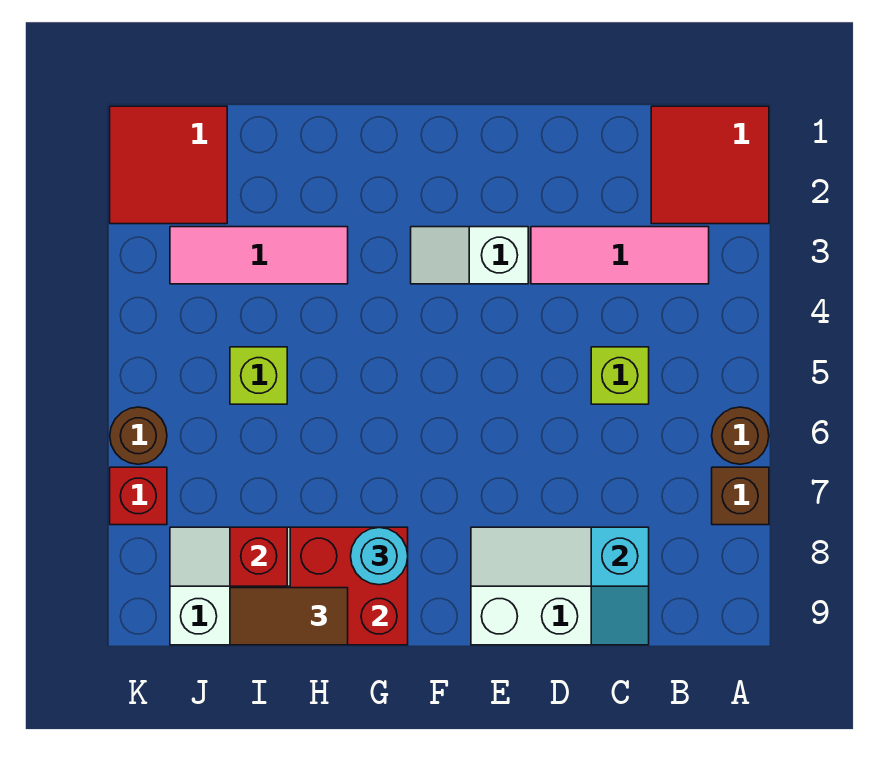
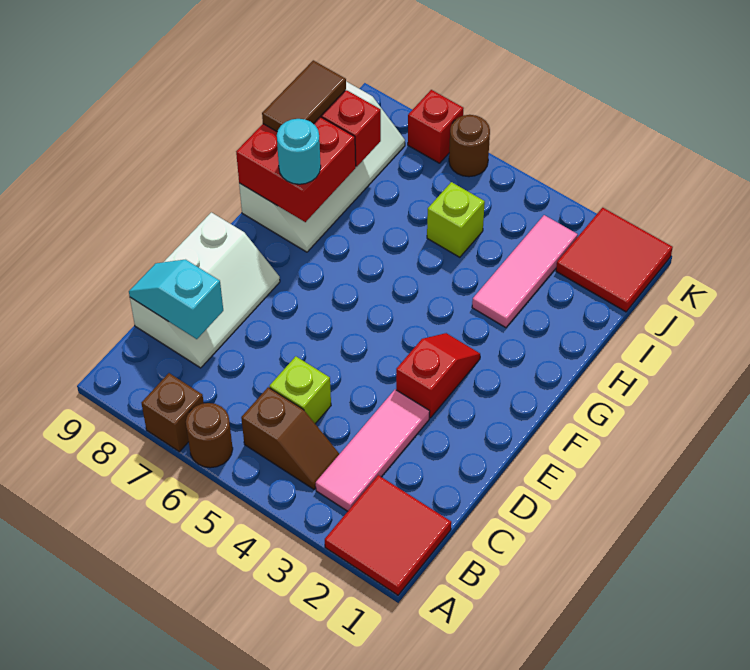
none -> brown slope B4:B5 level 1 top 5
white slope E3:F3 level 1 top E -> red slope E3:F3 level 1 top E

